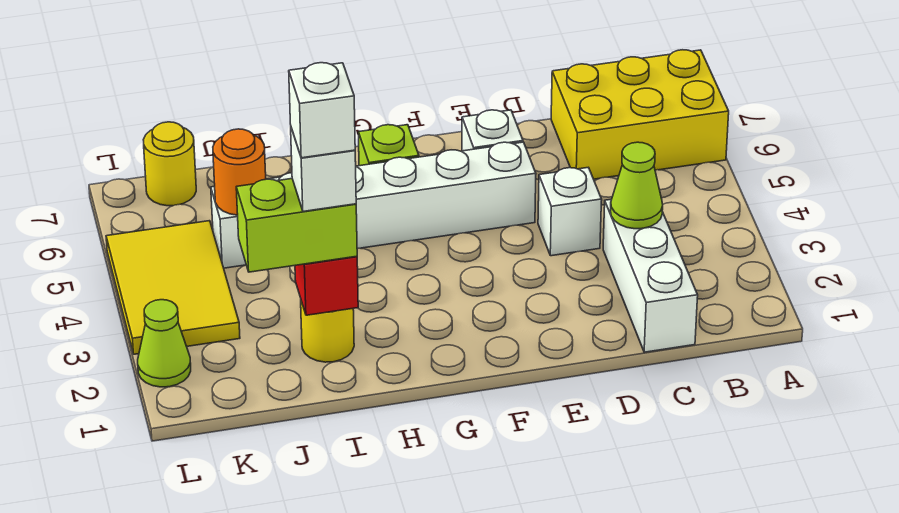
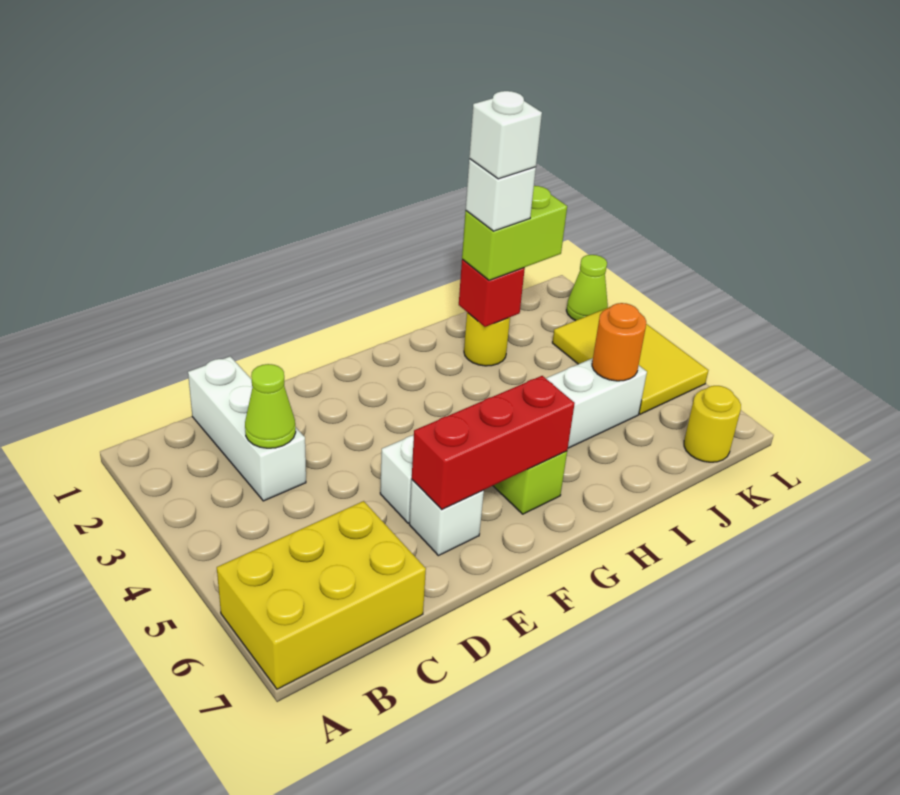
white brick D4 level 1 -> none
none -> red brick E6:G6 level 2

